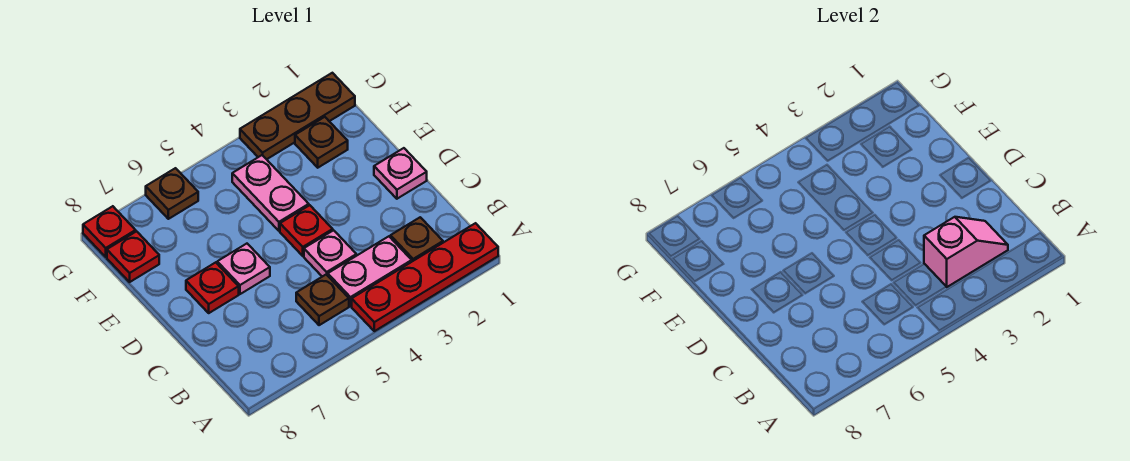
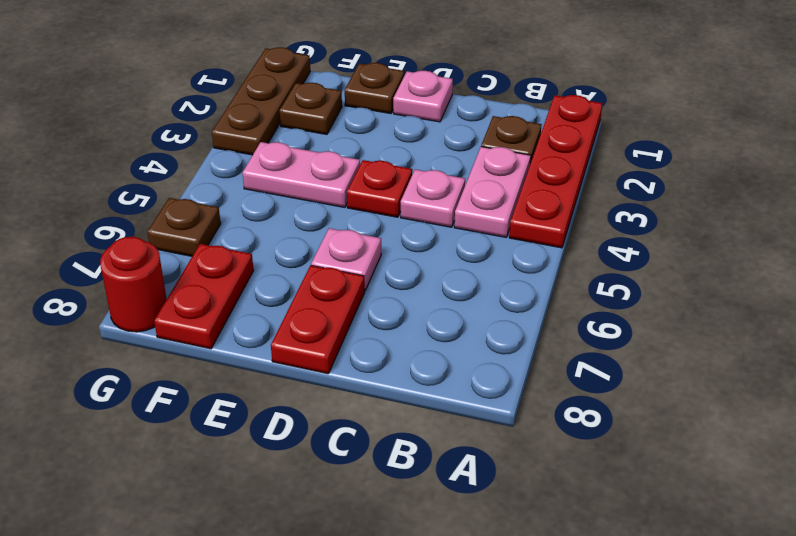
pink slope B2:B3 level 2 top 3 -> none
brown plate B5 level 1 -> brown plate E1 level 1
red plate D7 level 1 -> red plate D7:D8 level 1
red plate F8 level 1 -> red plate F7:F8 level 1
red plate G8 level 1 -> red round brick G8 level 1

